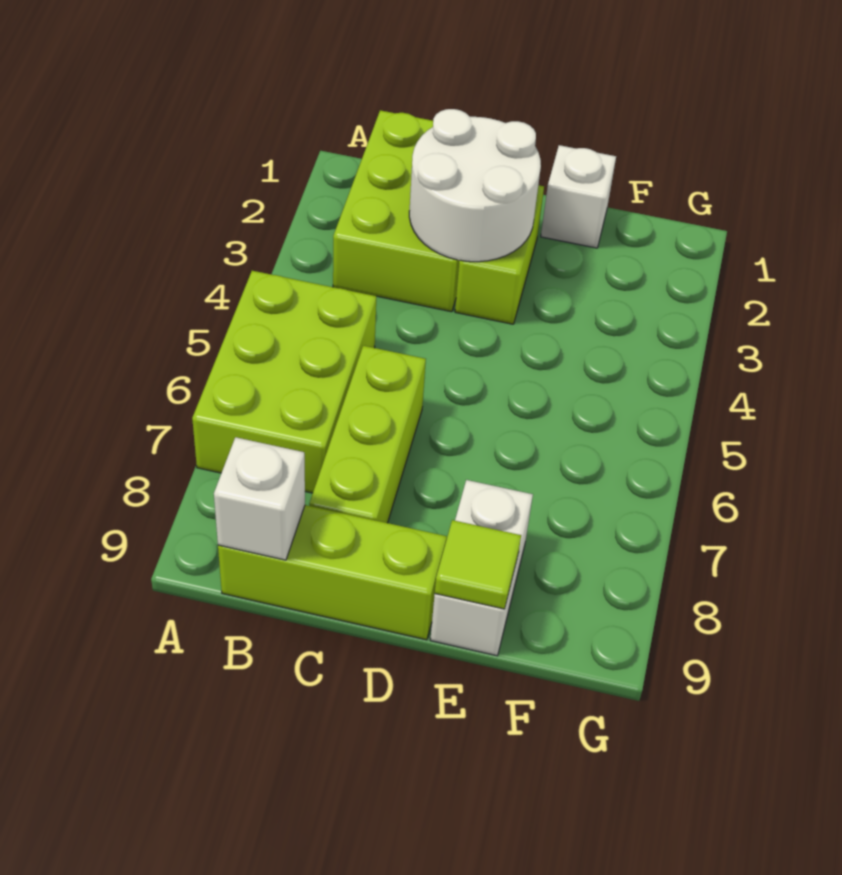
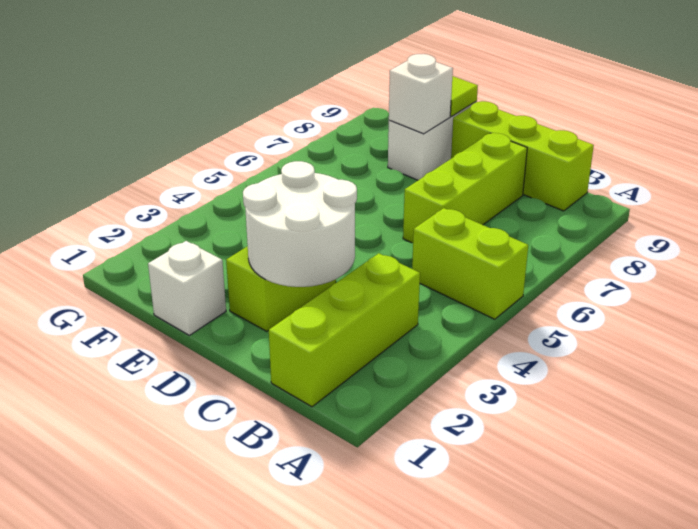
lime brick A5:B7 level 1 -> lime brick A5:B5 level 1
lime brick B1:C3 level 1 -> lime brick B1:B3 level 1
white brick B9 level 2 -> white brick E8 level 2

